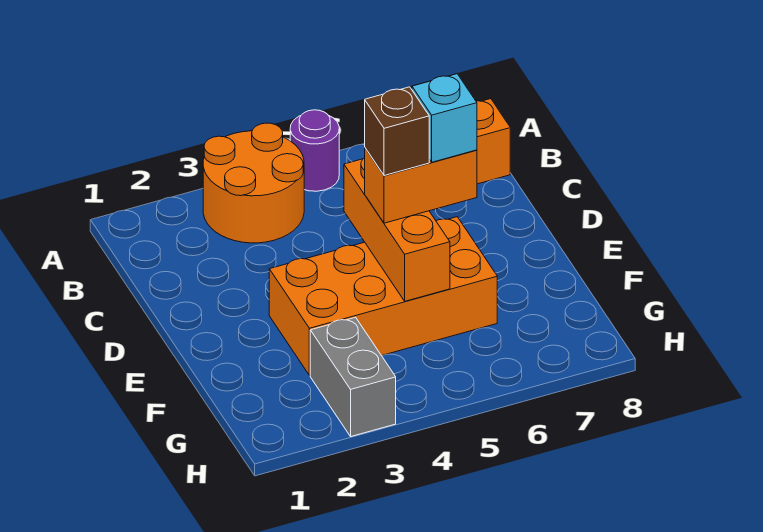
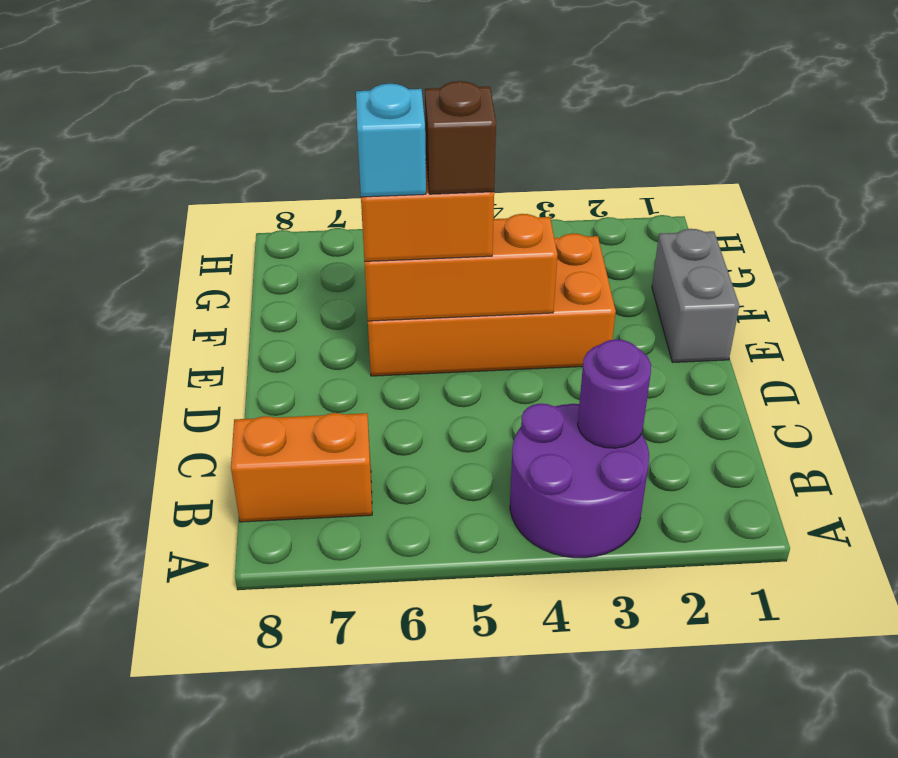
orange round brick A3:B4 level 1 -> purple round brick A3:B4 level 1
purple round brick A5 level 1 -> purple round brick B3 level 2
orange brick D5:F5 level 2 -> orange brick E4:E6 level 2
grey brick G3:H3 level 1 -> grey brick E1:F1 level 1

